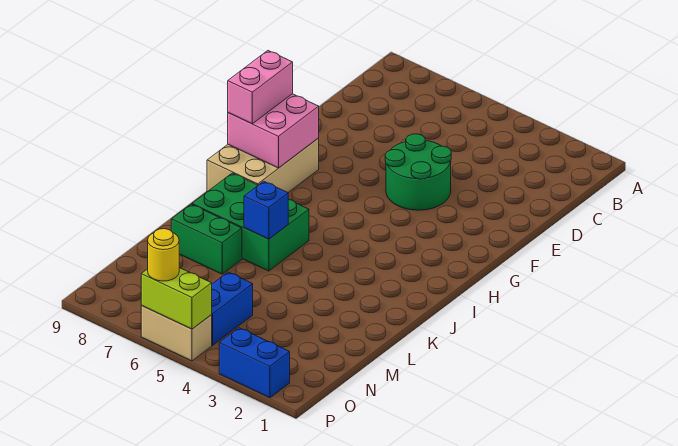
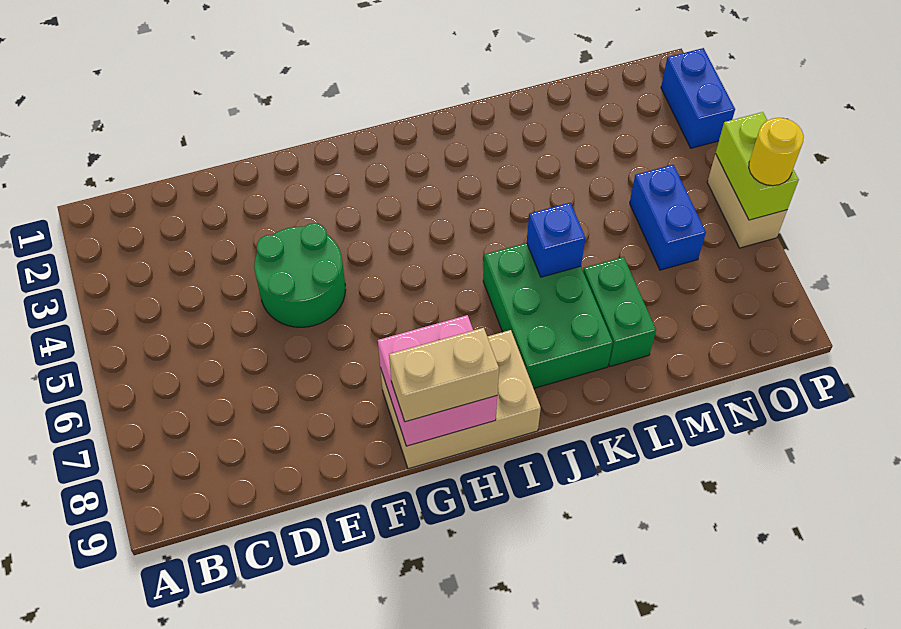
pink brick G9:H9 level 3 -> tan brick G9:H9 level 3
blue brick N5:O5 level 1 -> blue brick N5:N6 level 1

